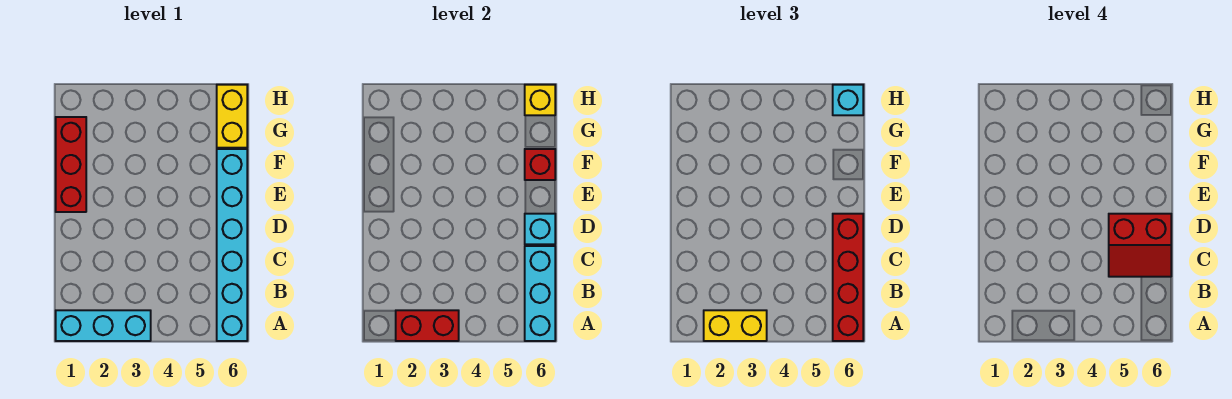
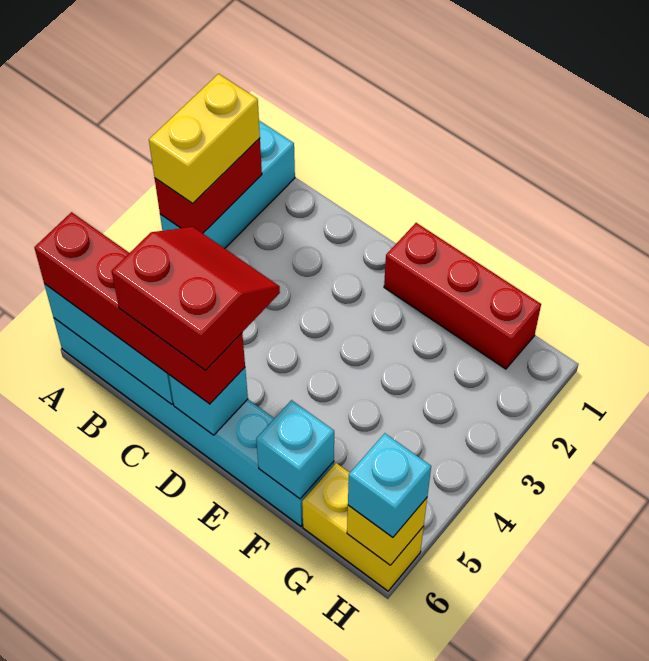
red slope C5:D6 level 4 top D -> red slope C5:D6 level 4 top 6
red brick F6 level 2 -> cyan brick F6 level 2

